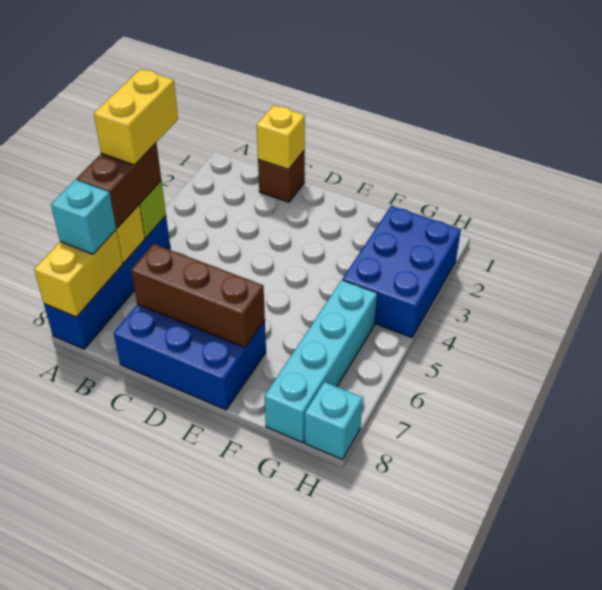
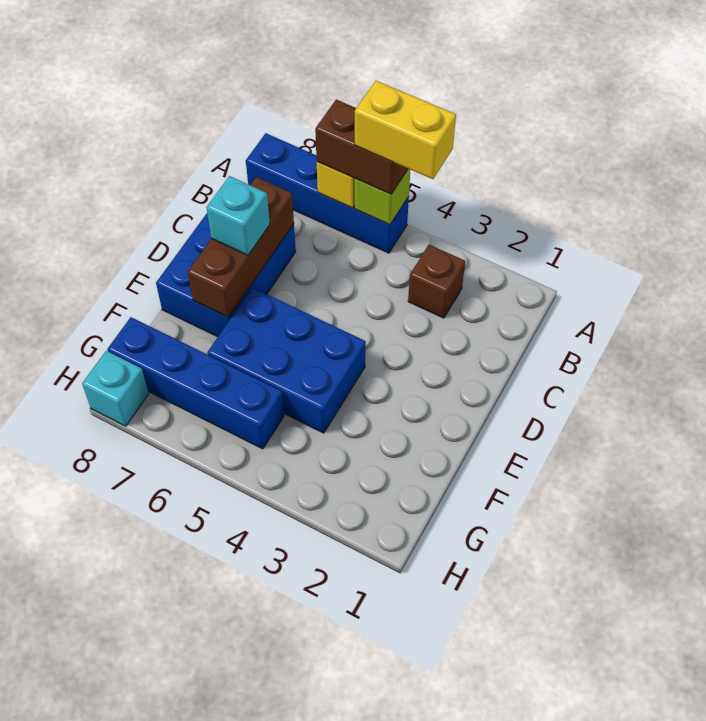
yellow brick A7:A8 level 2 -> none
cyan brick A7 level 3 -> cyan brick D7 level 3
brown brick C1 level 1 -> brown brick B3 level 1
yellow brick C1 level 2 -> none
blue brick G2:H4 level 1 -> blue brick E4:F6 level 1
cyan brick G5:G8 level 1 -> blue brick G5:G8 level 1

